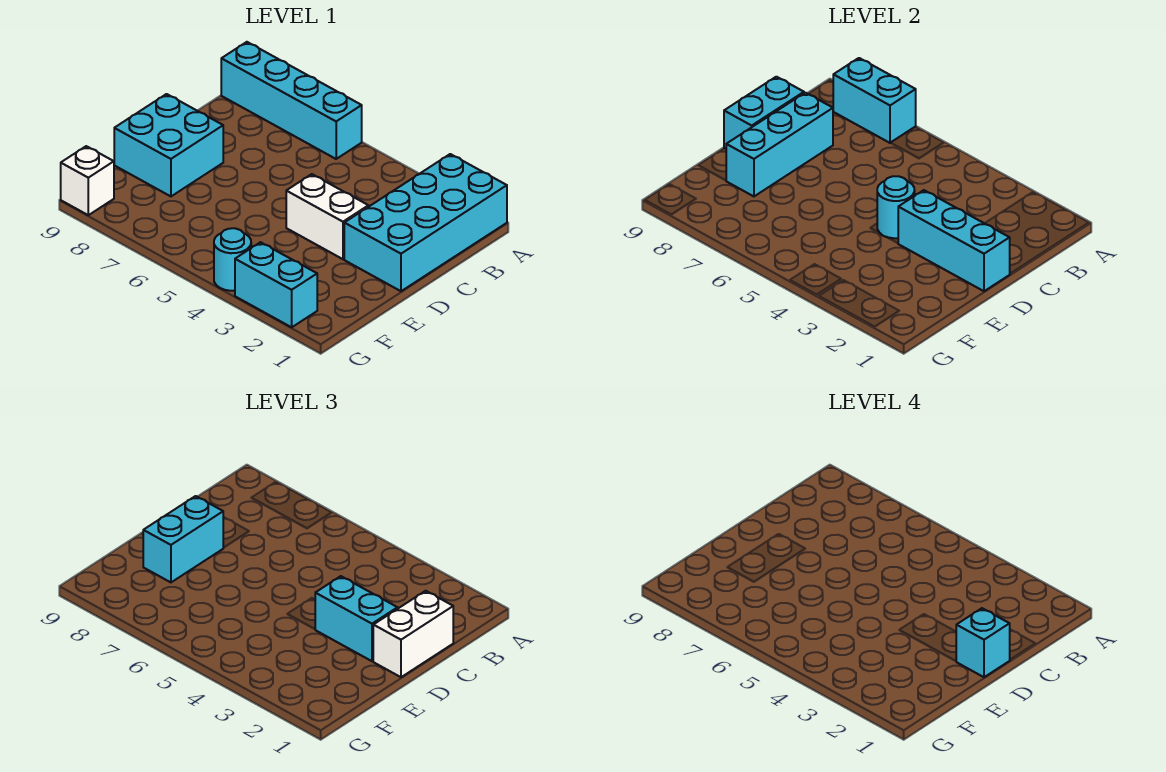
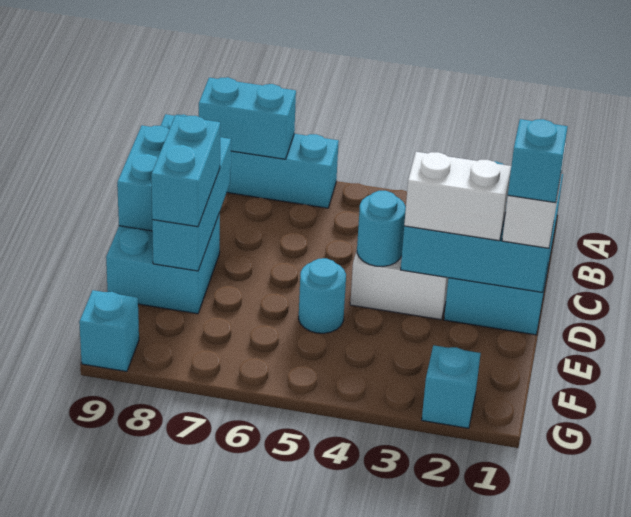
cyan brick D2:D3 level 3 -> white brick D2:D3 level 3
cyan brick G2:G3 level 1 -> cyan brick G2 level 1
cyan round brick G4 level 1 -> cyan round brick E5 level 1
white brick G9 level 1 -> cyan brick G9 level 1

